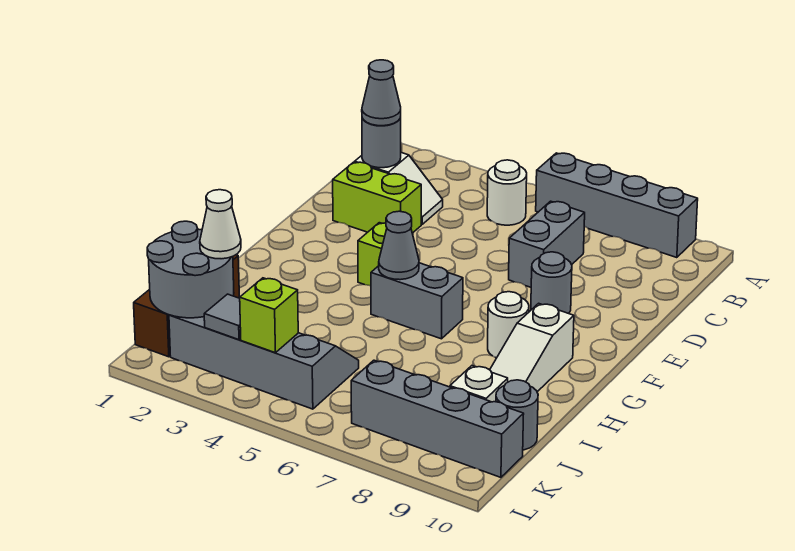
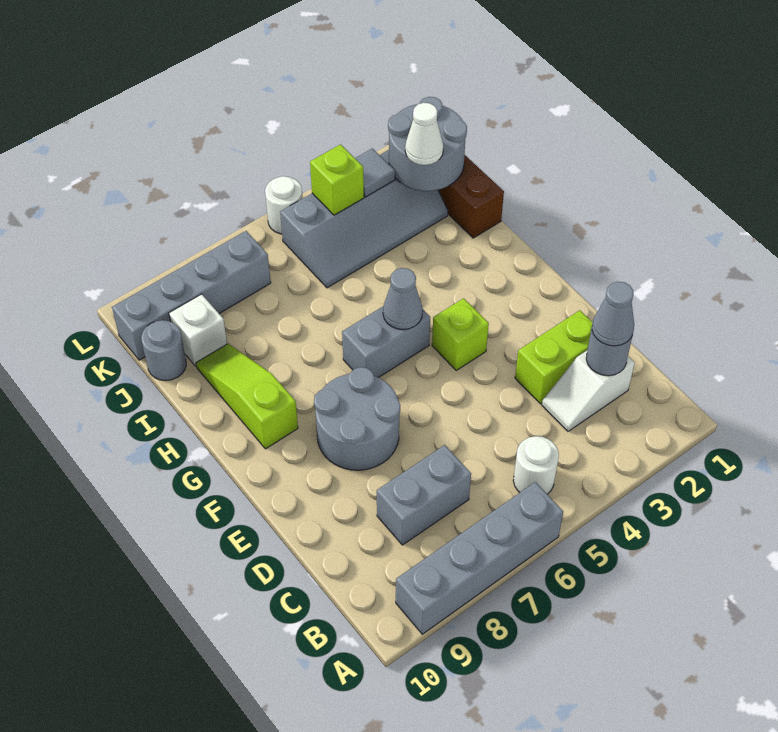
grey brick C7:D7 level 1 -> grey brick C7:C8 level 1
grey round brick E8 level 1 -> grey round brick E7:F8 level 1
white round brick G8 level 1 -> white round brick L5 level 1
white slope G9:I9 level 1 top G -> lime slope G9:I9 level 1 top G

